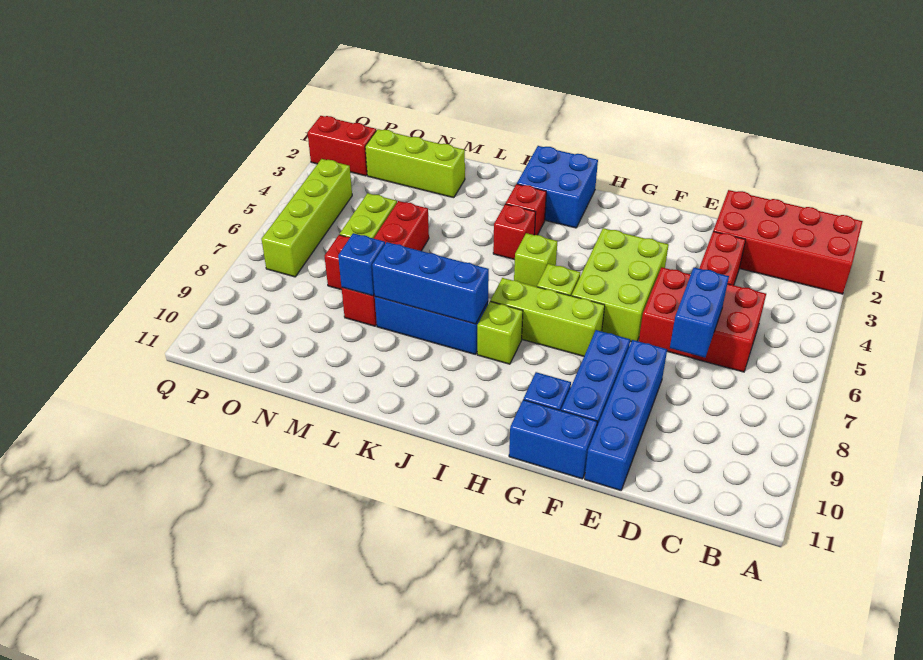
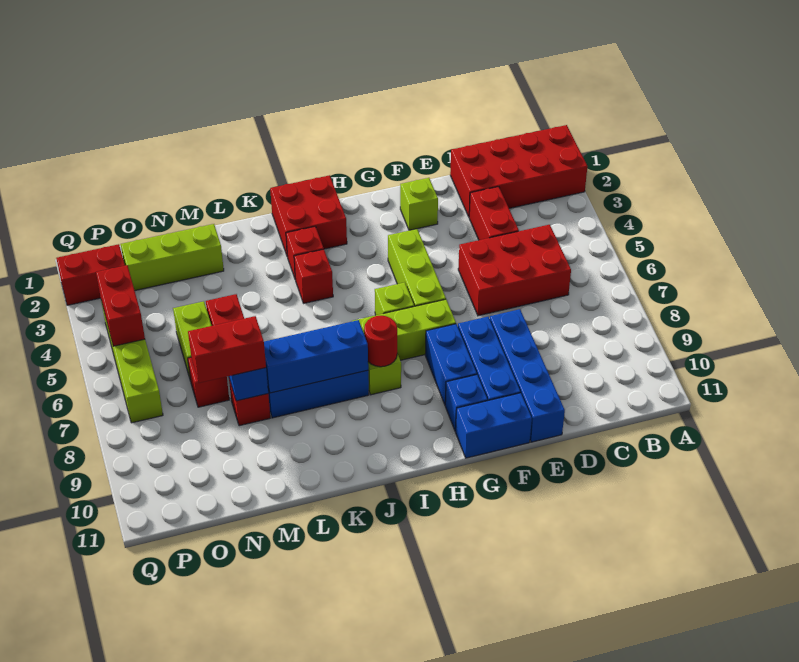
blue brick D6:D7 level 2 -> blue brick G8:G9 level 1
lime brick F4:G6 level 1 -> lime brick G4:G6 level 1
blue brick I1:J2 level 1 -> red brick I1:J2 level 1
lime brick I5 level 1 -> lime brick F2 level 1
none -> red round brick I8 level 2
none -> red brick M8:N8 level 3
none -> red brick P4:P5 level 2

